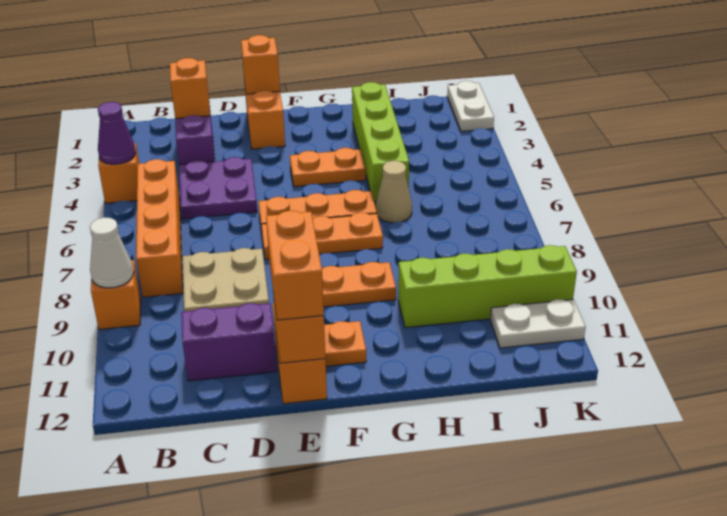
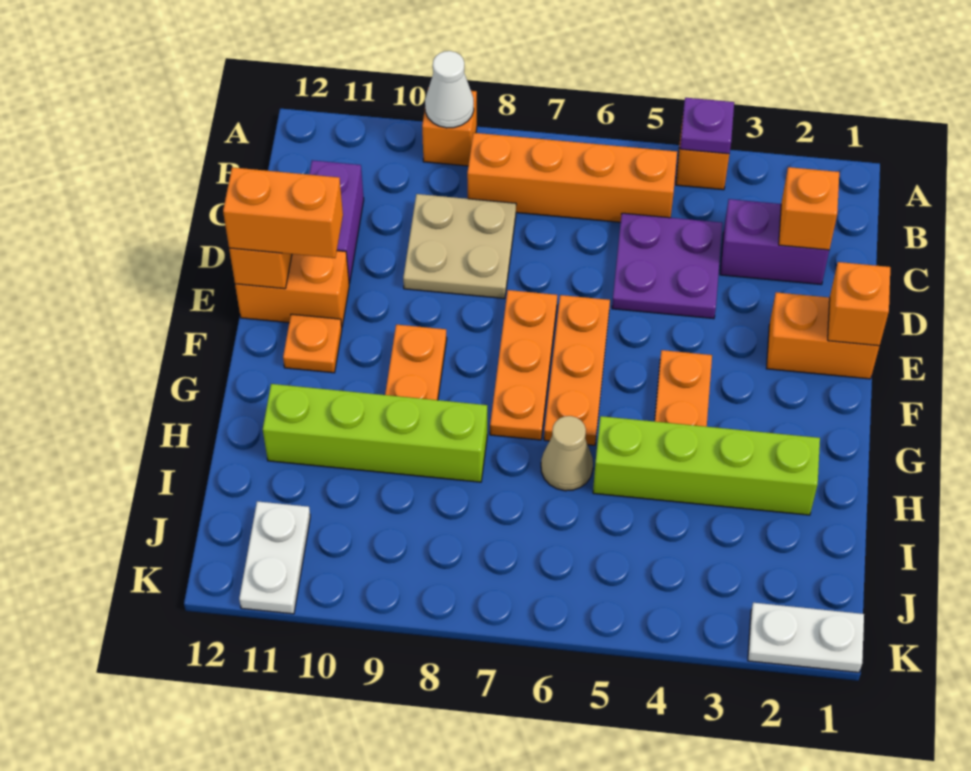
purple cone A4 level 2 -> purple plate A4 level 2
lime brick H10:K10 level 1 -> lime brick H8:H11 level 1

